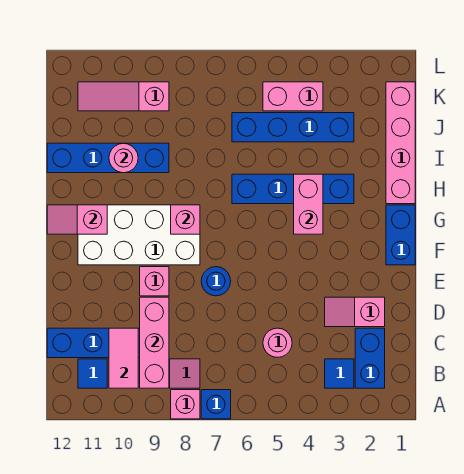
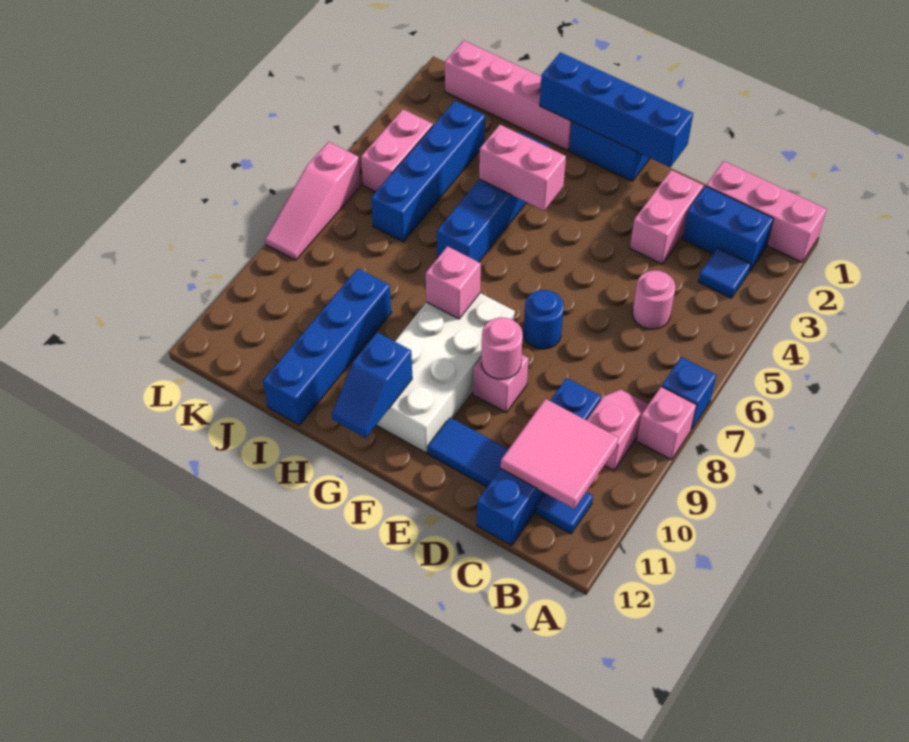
pink brick B9:D9 level 2 -> pink brick A1:C1 level 1
pink tile B10:C10 level 2 -> pink tile B10:C11 level 2
pink slope D2:D3 level 1 top 2 -> pink brick D2:D3 level 1
none -> blue tile D11:E11 level 1
none -> blue brick E1:H1 level 2
pink slope G11:G12 level 2 top 11 -> blue slope G11:G12 level 2 top 11
pink round brick I10 level 2 -> pink round brick E9 level 2
pink slope K9:K11 level 1 top 9 -> pink slope L6:L8 level 1 top 6

